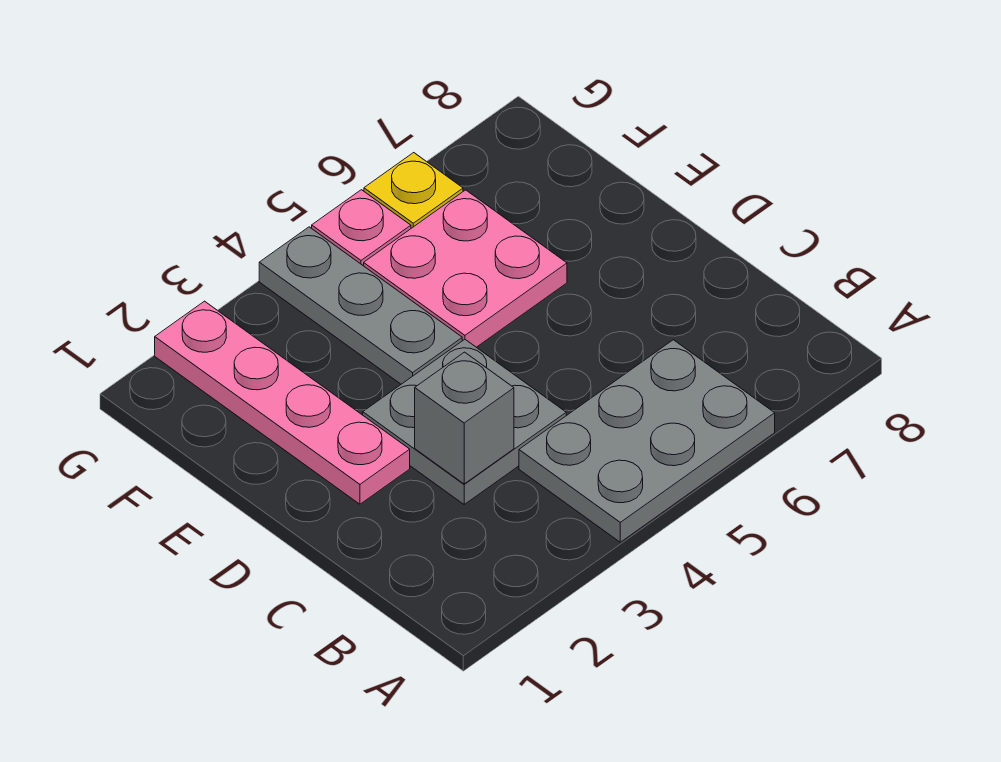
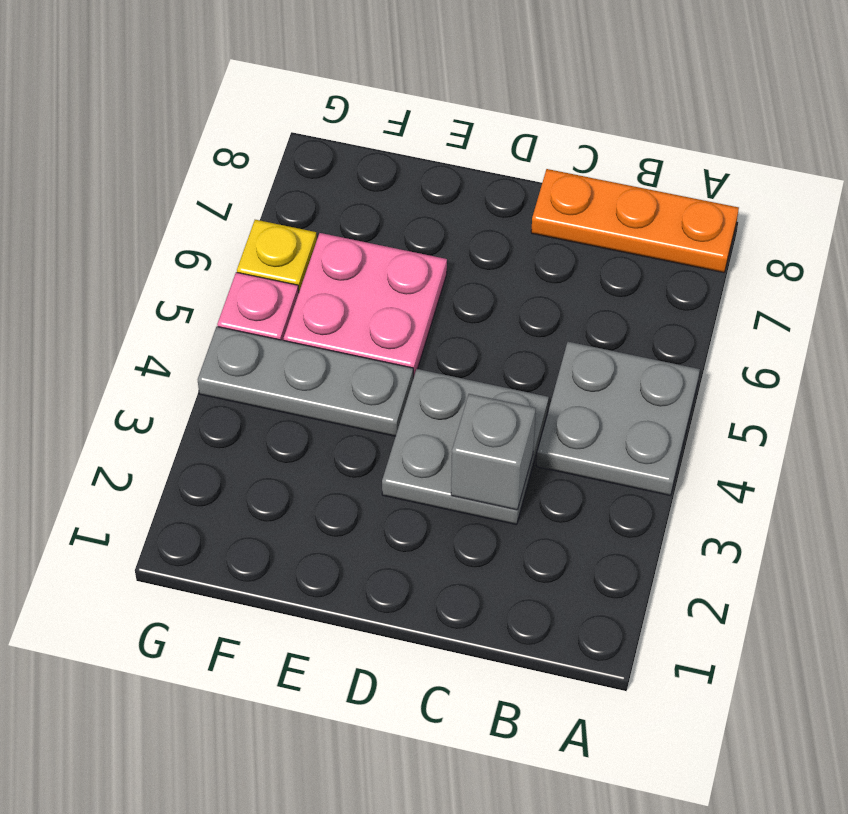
grey plate A4:B6 level 1 -> grey plate A4:B5 level 1
none -> orange plate A8:C8 level 1
pink plate D2:G2 level 1 -> none

